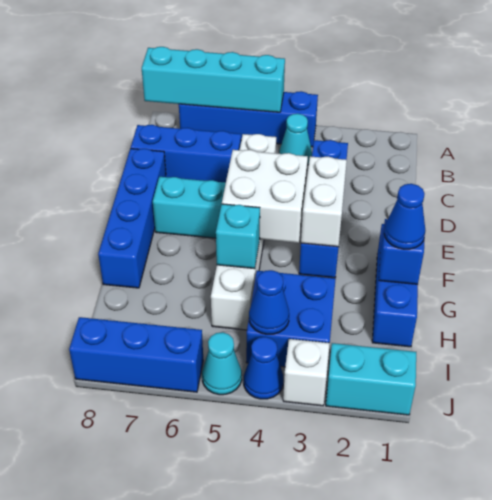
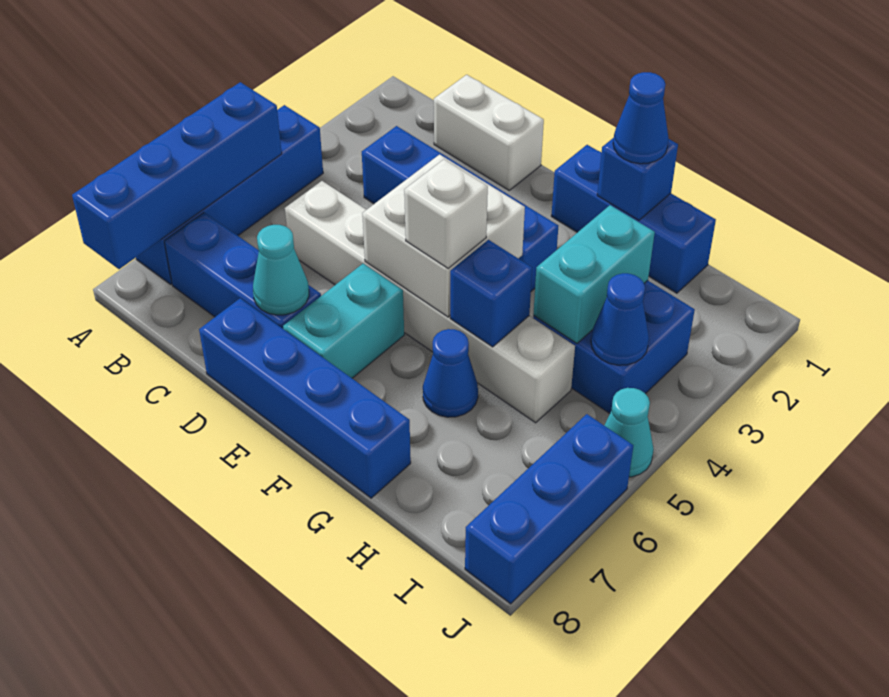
cyan brick A5:A8 level 2 -> blue brick A5:A8 level 2
cyan cone B4 level 1 -> cyan cone D7 level 2
blue brick C6:C8 level 1 -> blue brick B7:D7 level 1
white brick E3:F3 level 2 -> white brick C1:D1 level 1
cyan brick G5 level 2 -> blue brick G5 level 2
cyan brick J1:J2 level 1 -> cyan brick H3:H4 level 2
white brick J3 level 1 -> white brick F5 level 3
blue cone J4 level 1 -> blue cone G6 level 1

